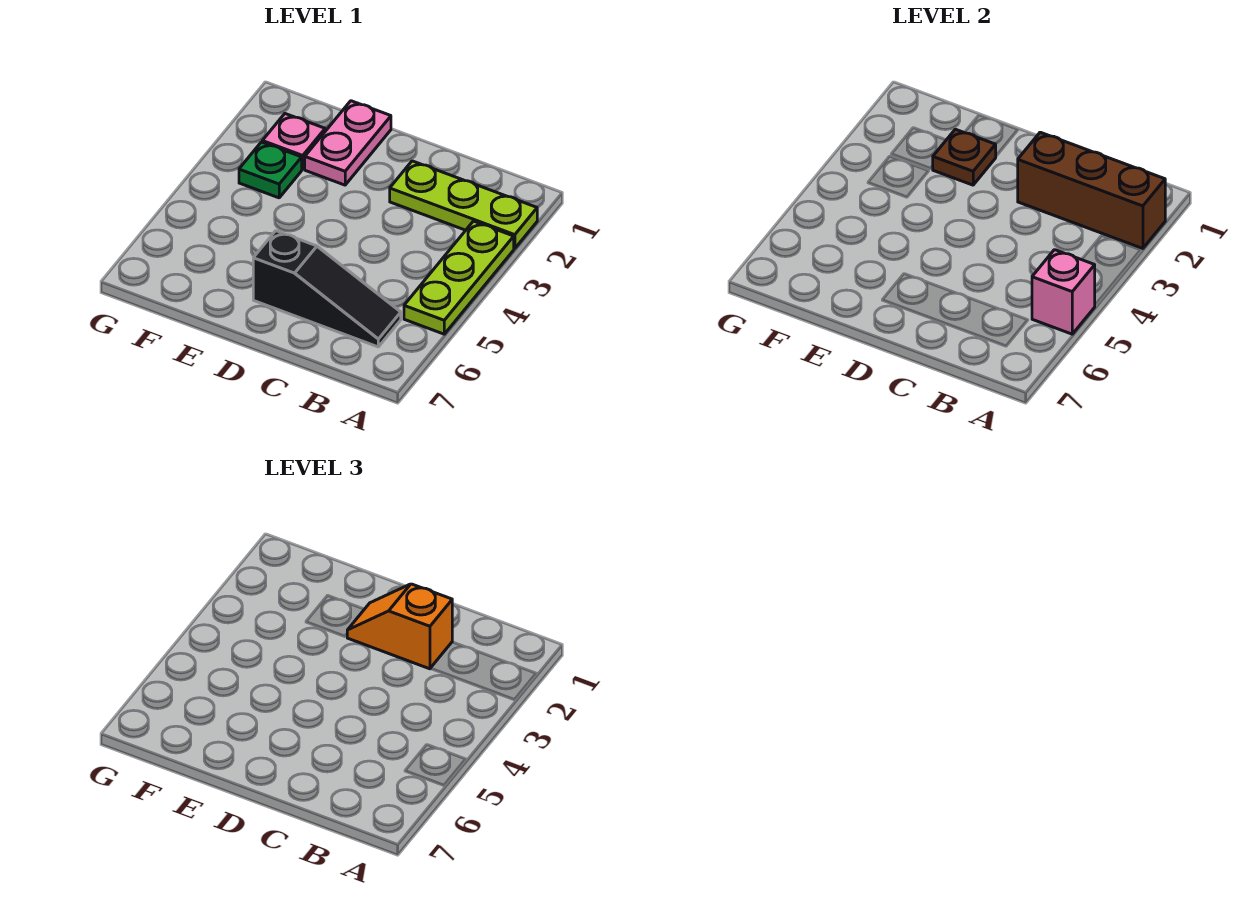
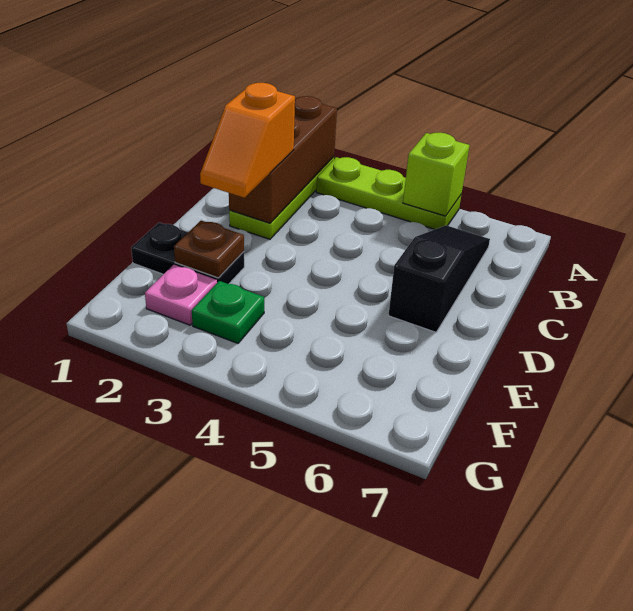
pink brick A5 level 2 -> lime brick A5 level 2
pink plate E1:E2 level 1 -> black plate E1:E2 level 1

